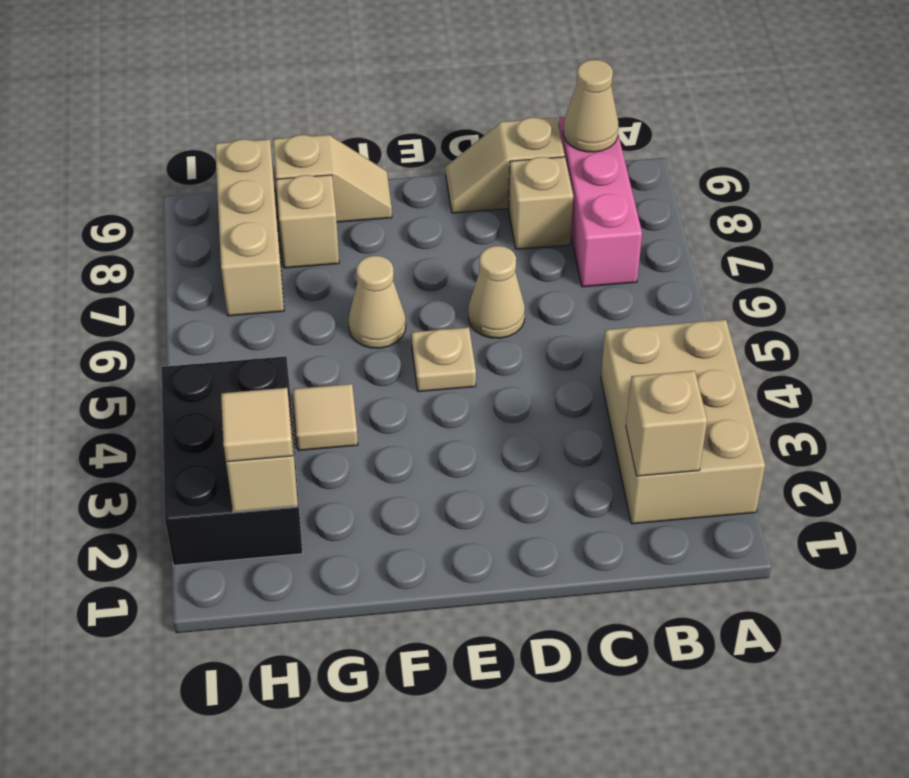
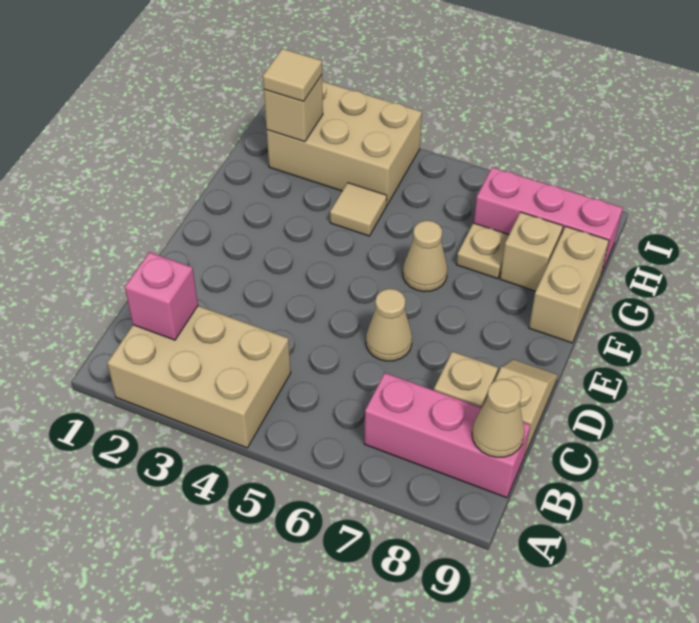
tan brick B2 level 2 -> pink brick B2 level 2
tan plate E5 level 1 -> tan plate G7 level 1
tan slope F9:G9 level 1 top G -> tan brick F9:G9 level 1
black brick H2:I4 level 1 -> tan brick H2:I4 level 1
tan brick H7:H9 level 1 -> pink brick H7:H9 level 1

